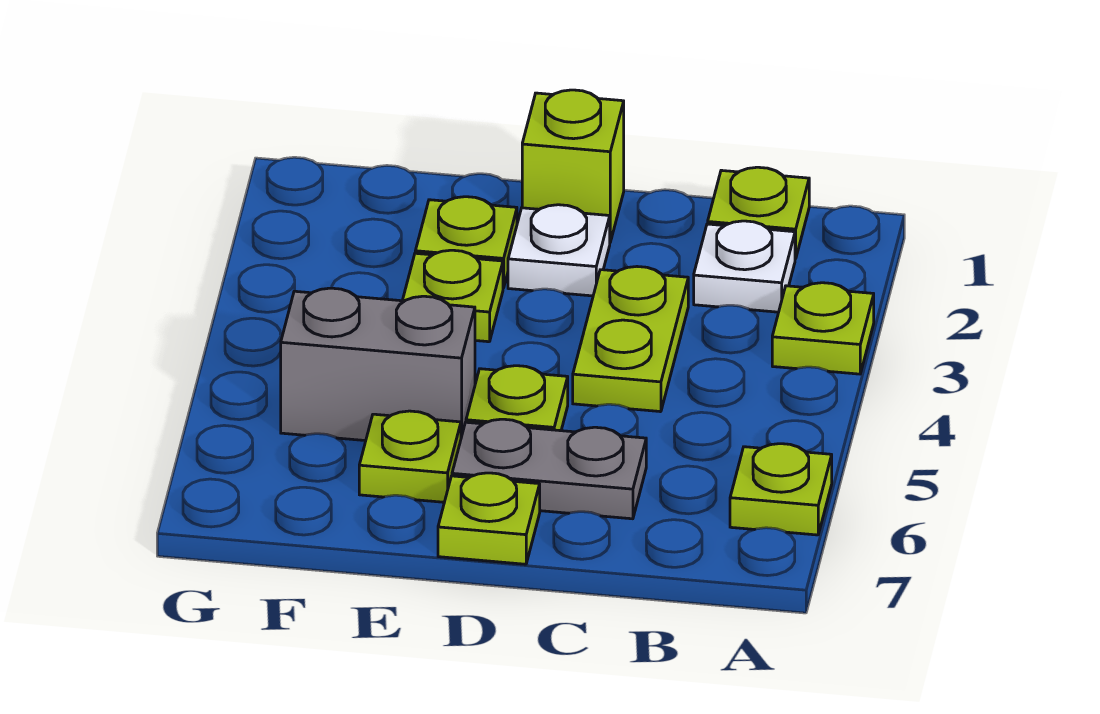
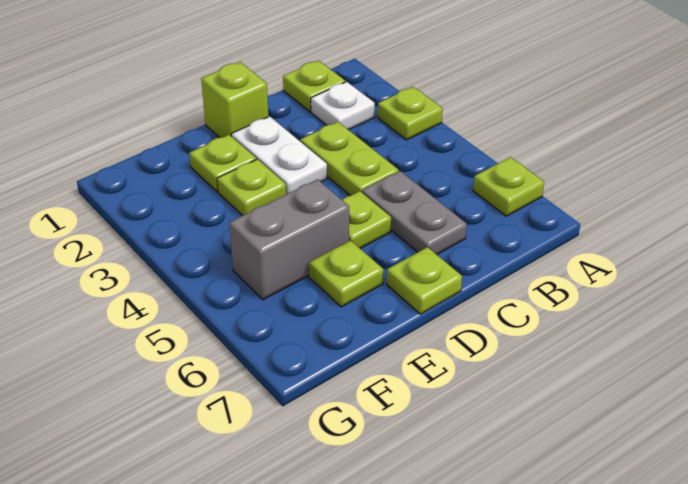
grey plate C6:D6 level 1 -> grey plate C5:C6 level 1
white plate D2 level 1 -> white plate D2:D3 level 1

